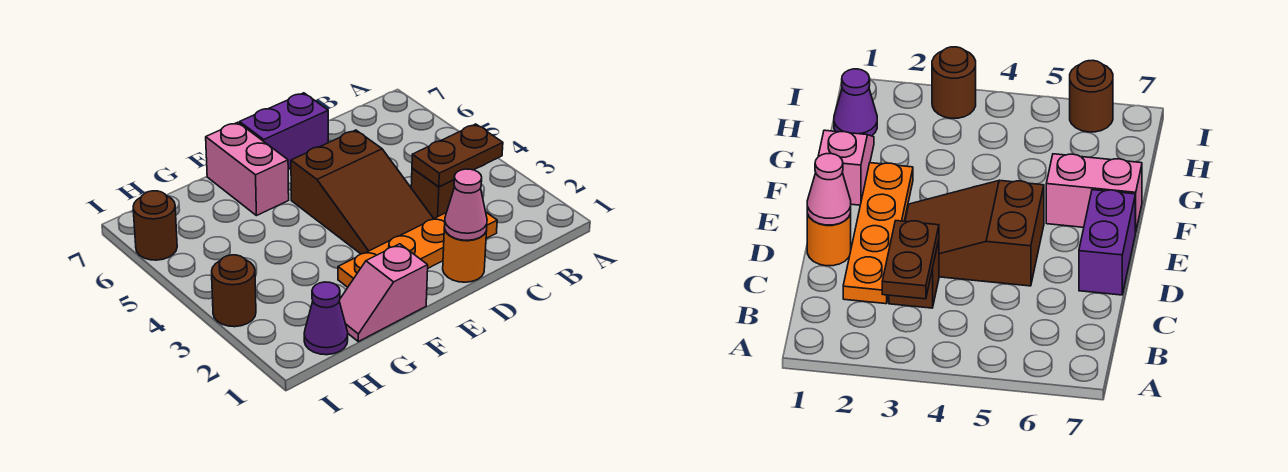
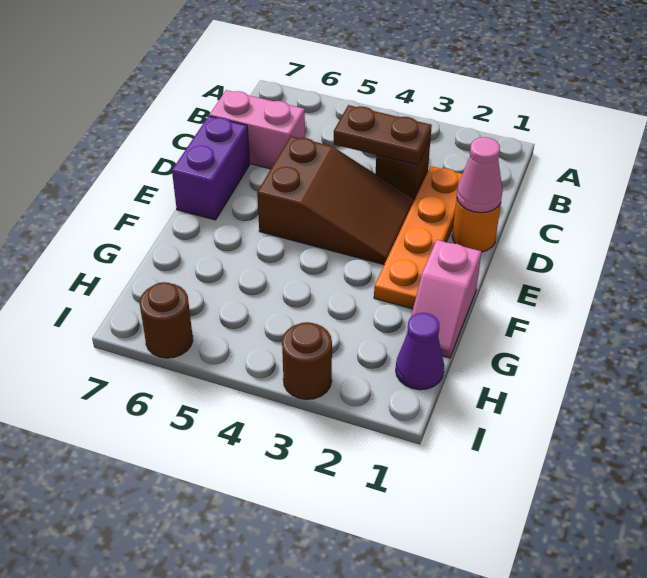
brown plate B3:C3 level 2 -> brown plate C3:C4 level 2
pink brick F6:F7 level 1 -> pink brick C6:C7 level 1

